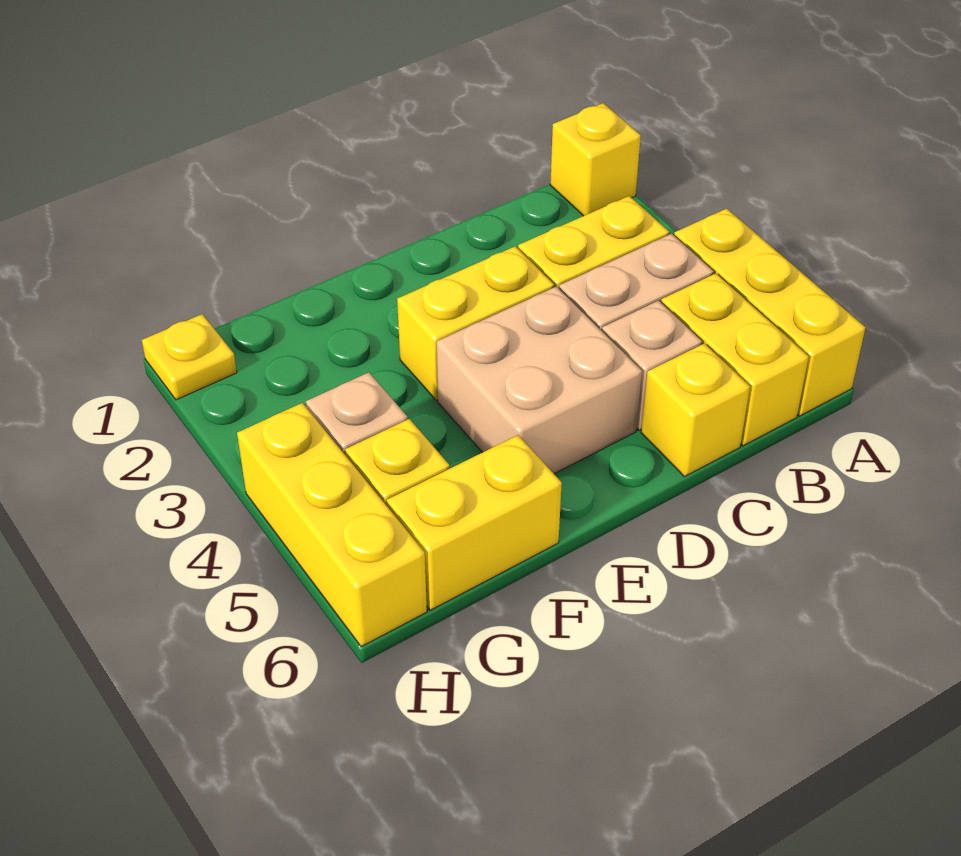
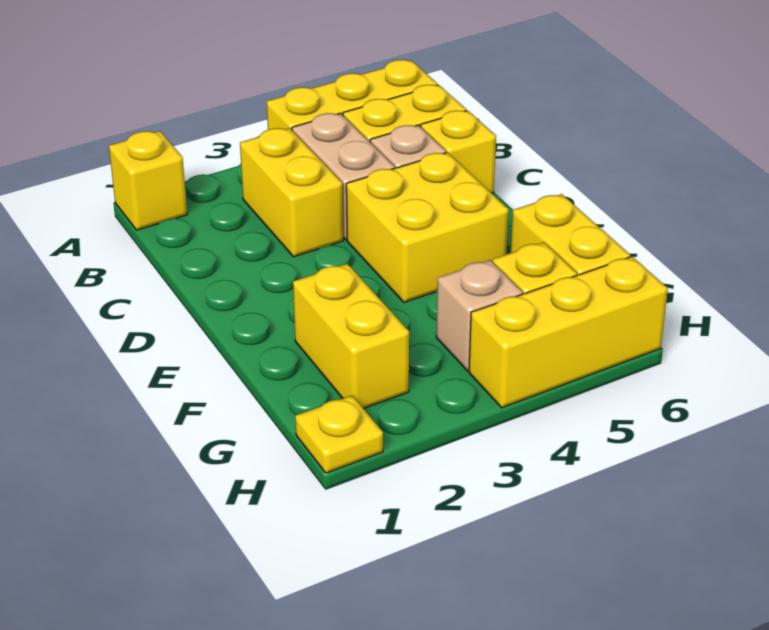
yellow brick D3:E3 level 1 -> yellow brick F2:G2 level 1
tan brick D4:E5 level 1 -> yellow brick D4:E5 level 1

